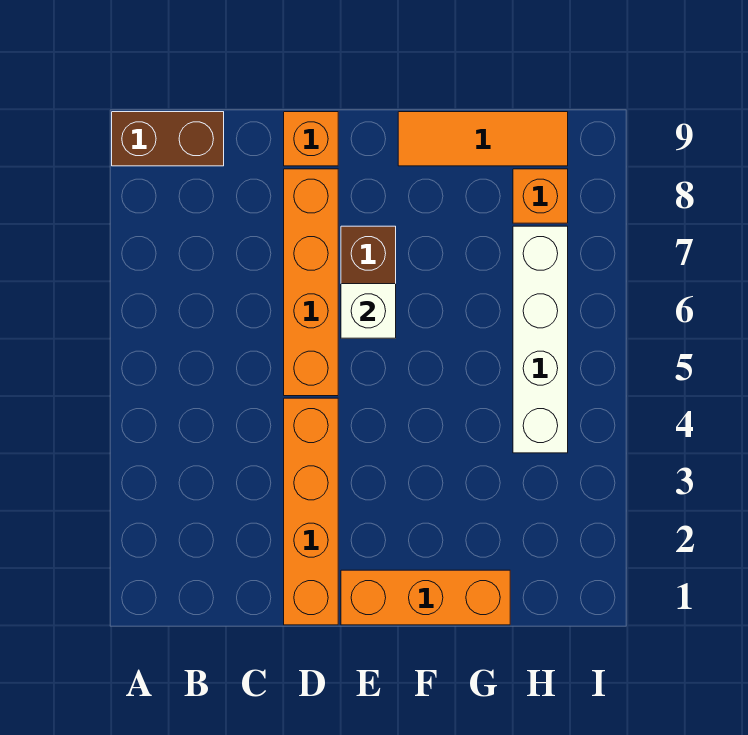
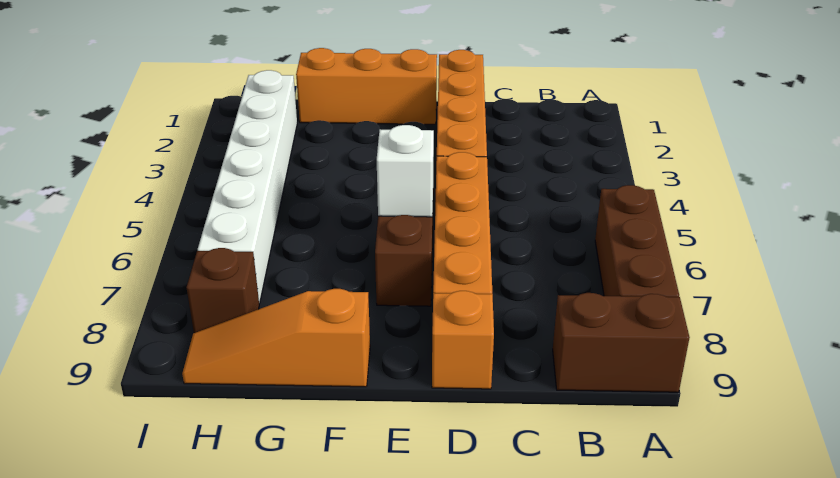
none -> brown brick A6:A8 level 1
orange tile F9:H9 level 1 -> orange slope F9:H9 level 1 top F
white brick H4:H7 level 1 -> white brick H2:H7 level 1
orange brick H8 level 1 -> brown brick H8 level 1

